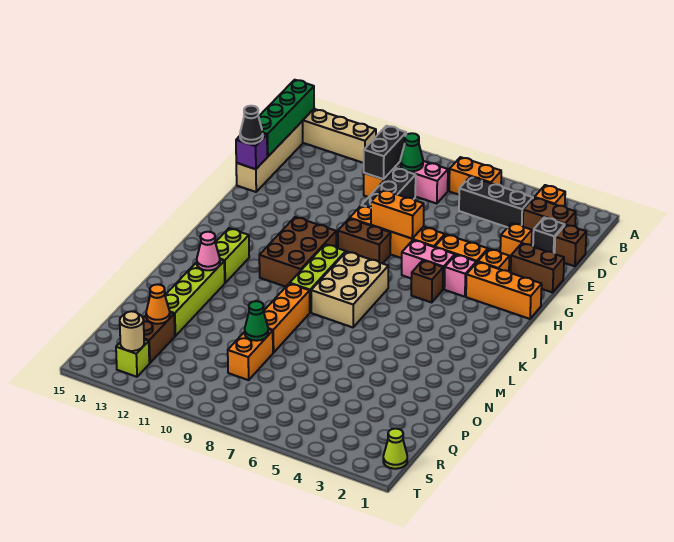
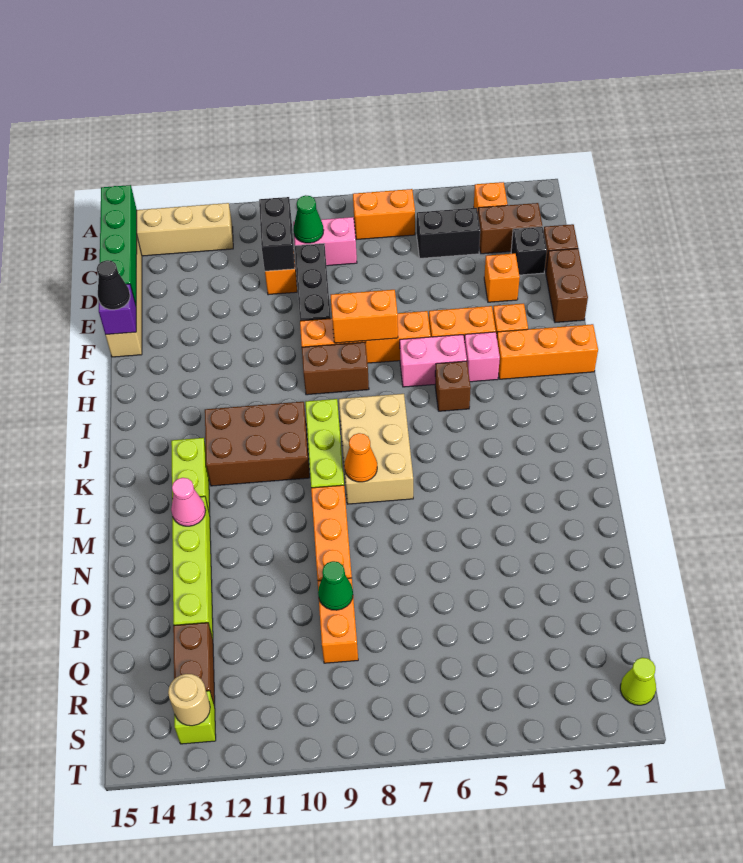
black brick C4:C6 level 1 -> black brick C4:C5 level 1
brown brick F1:F2 level 1 -> brown brick E1:F1 level 1
brown brick I10:K11 level 1 -> brown brick J10:K12 level 1
orange cone Q13 level 2 -> orange cone L8 level 2

